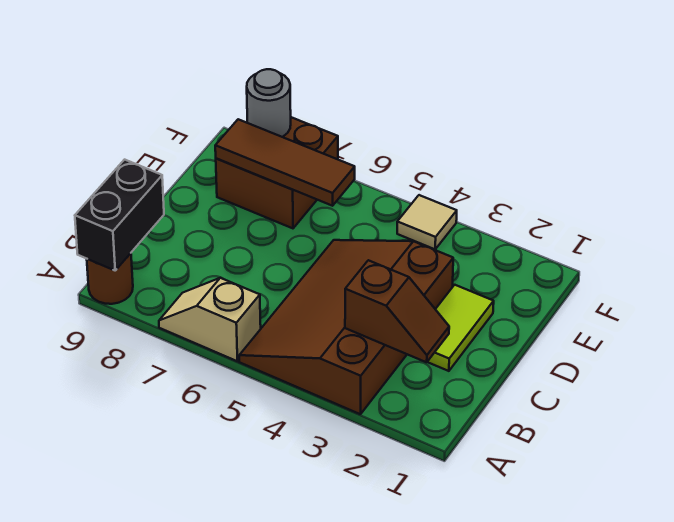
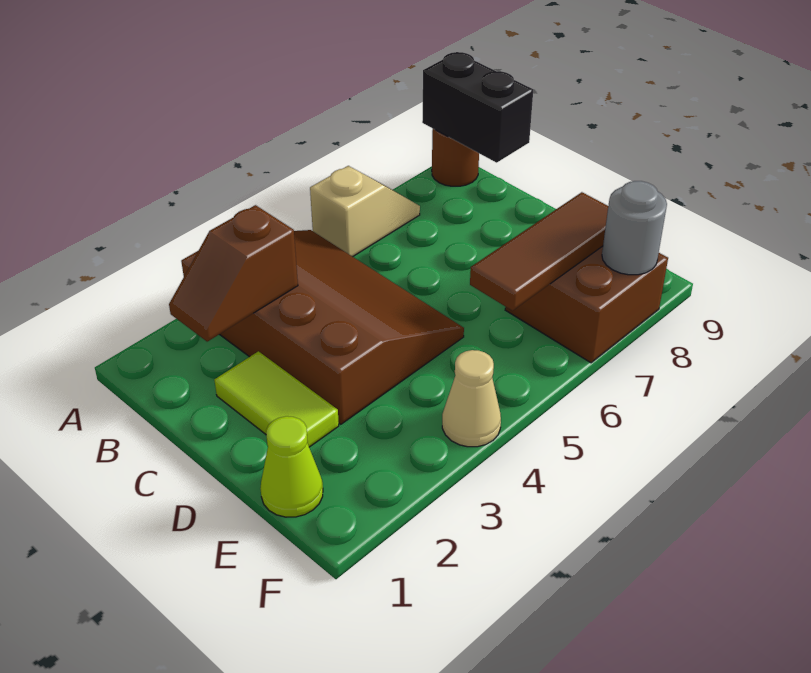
none -> lime cone E1 level 1
tan tile F4 level 1 -> tan cone F4 level 1

